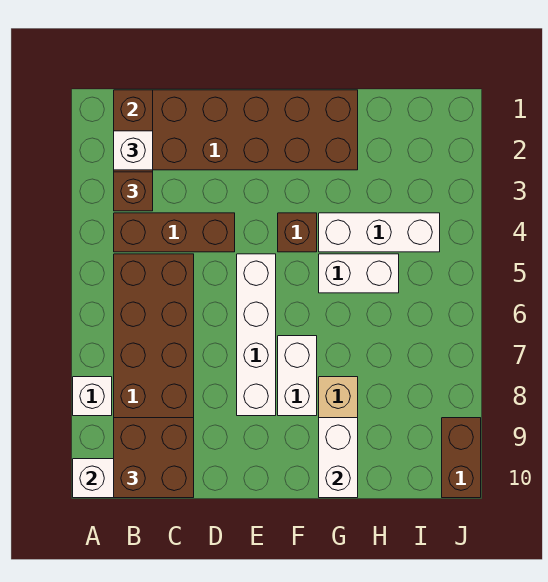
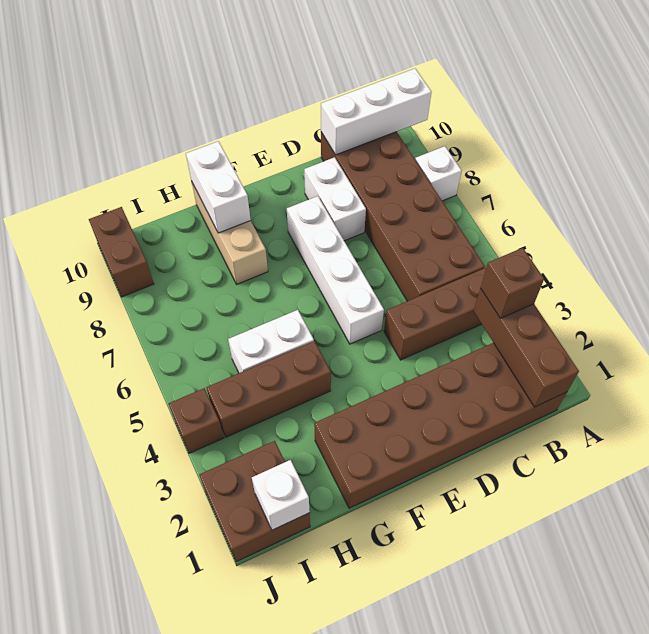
white brick B2 level 3 -> white brick I1 level 2
brown brick B9:C10 level 3 -> brown brick I1:J2 level 1
brown brick F4 level 1 -> brown brick J4 level 1
white brick F7:F8 level 1 -> white brick D8:D9 level 1
white brick G4:I4 level 1 -> brown brick G4:I4 level 1

